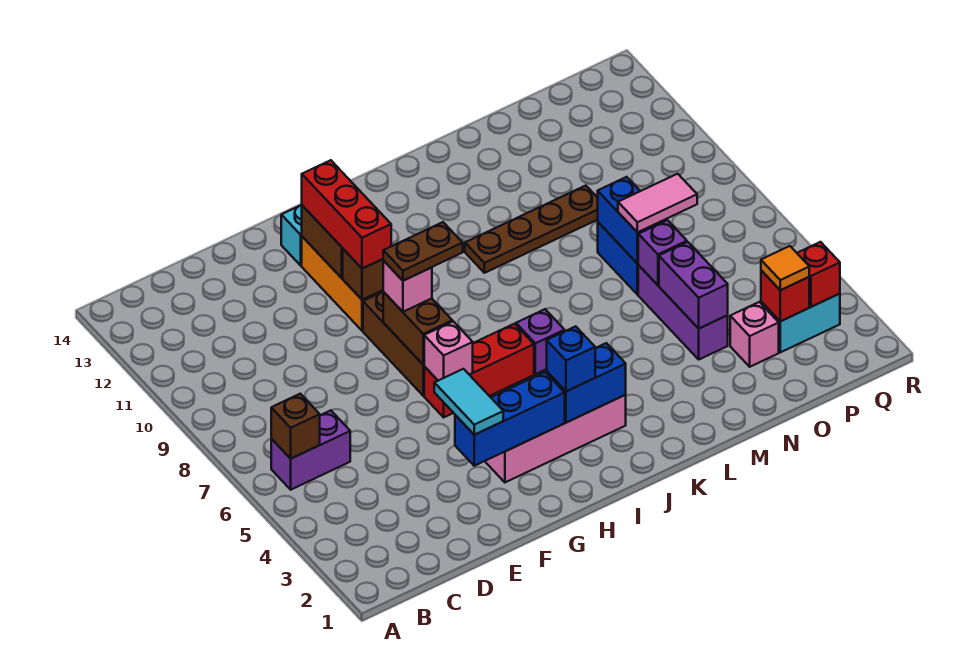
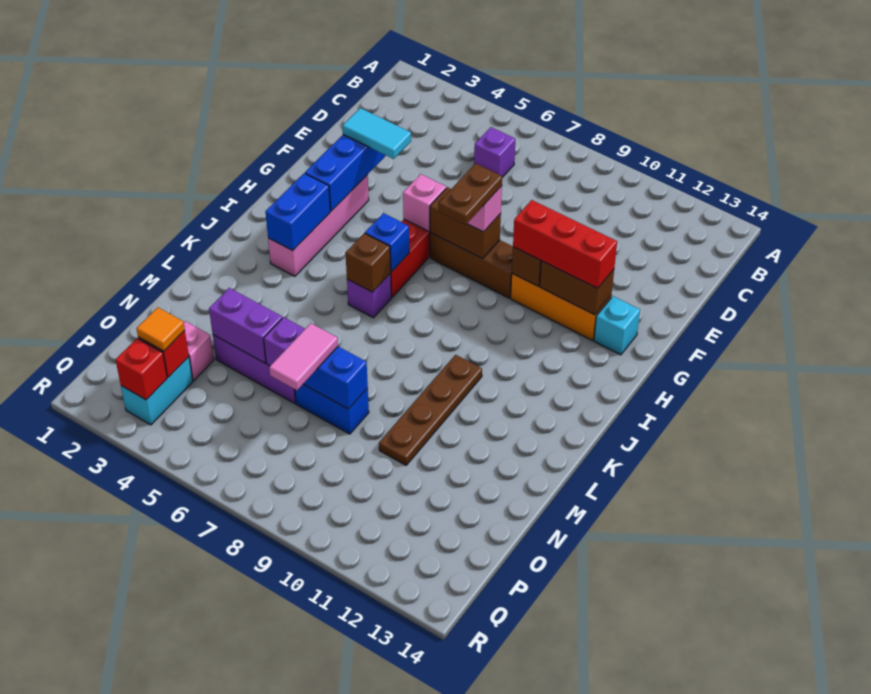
purple brick B6:C6 level 1 -> purple brick C6 level 1
brown brick B6 level 2 -> brown brick J6 level 2
blue brick I3 level 3 -> blue brick I6 level 2

